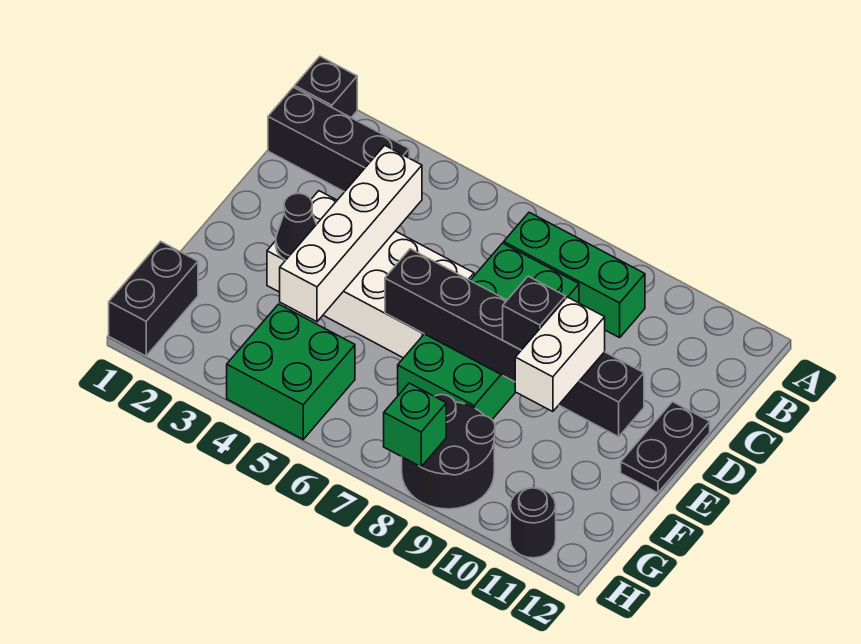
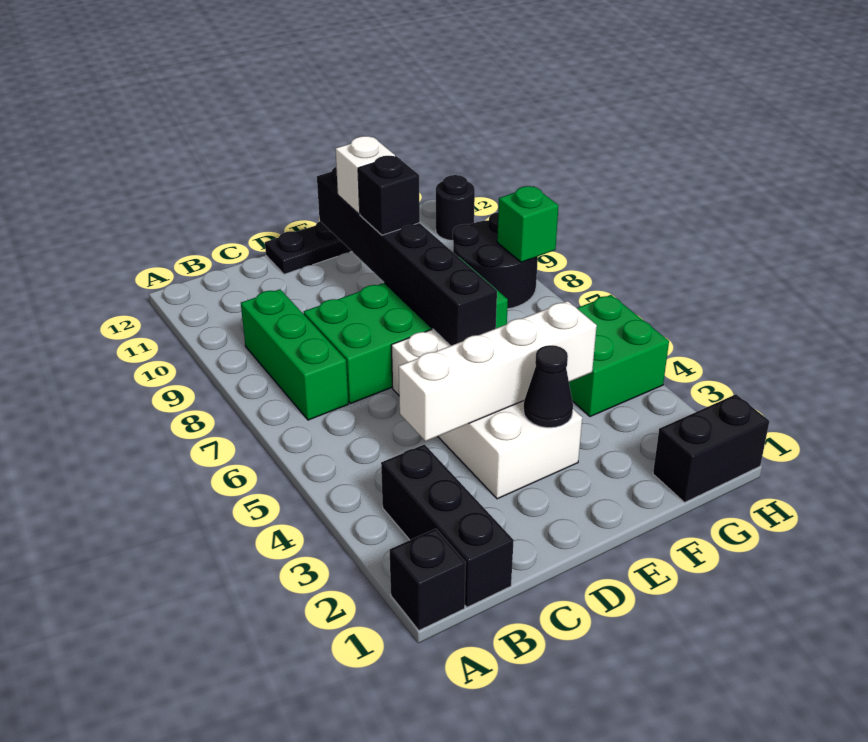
white brick E10:F10 level 3 -> white brick E10 level 3

